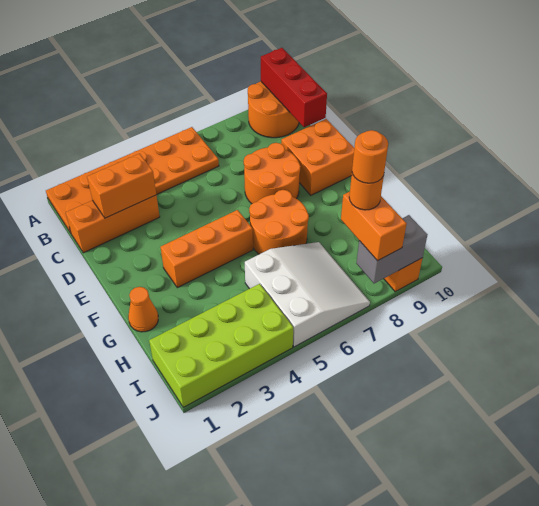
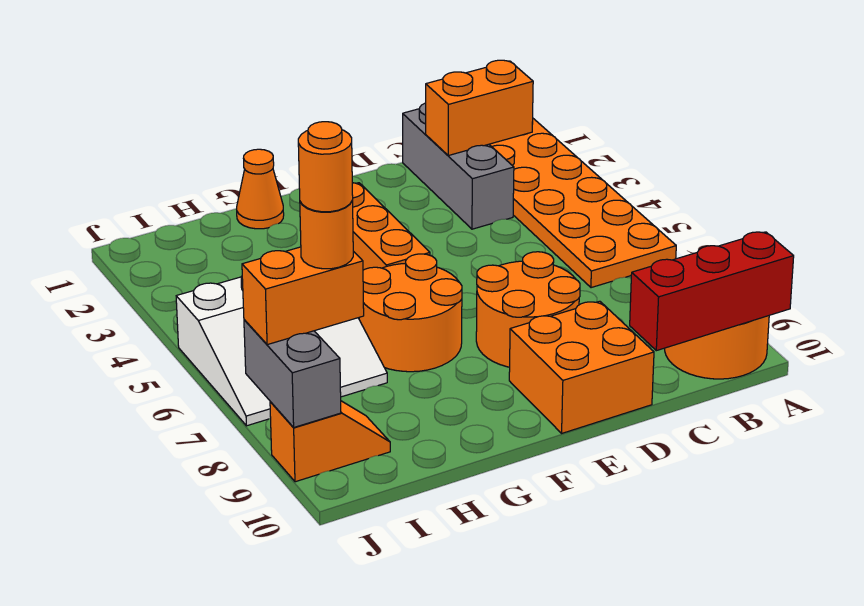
orange brick C1:C3 level 1 -> grey brick C1:C3 level 1
orange brick C2:C3 level 2 -> orange brick B2:C2 level 2
lime brick I1:J4 level 1 -> none

